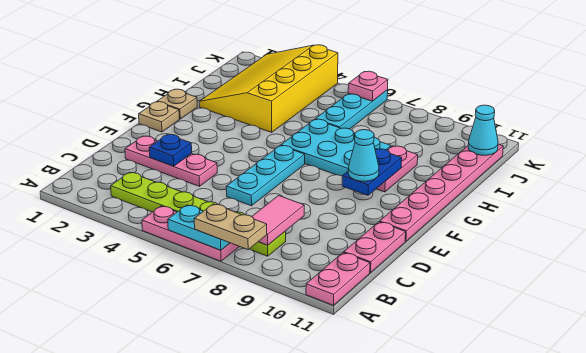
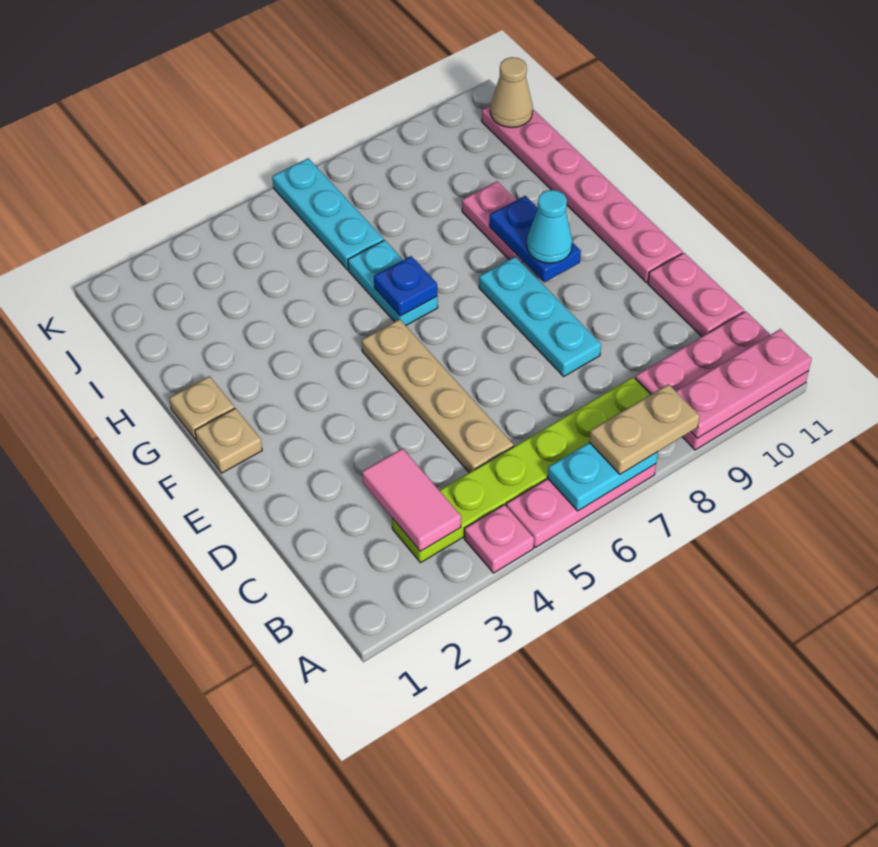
pink plate A11:B11 level 1 -> pink plate A9:B11 level 1
pink tile B8:C8 level 2 -> pink tile B3:C3 level 2
none -> tan plate C5:F5 level 1
pink plate D2:D4 level 1 -> pink plate A9:A11 level 2
blue plate D3 level 2 -> blue plate G6 level 2
cyan plate D6:F6 level 1 -> cyan plate D8:F8 level 1
cyan plate G6:H8 level 1 -> cyan plate G6:H6 level 1
yellow slope H2:K4 level 1 top 4 -> none
cyan cone J11 level 2 -> tan cone J11 level 2
pink plate K6 level 2 -> pink plate A4 level 1

